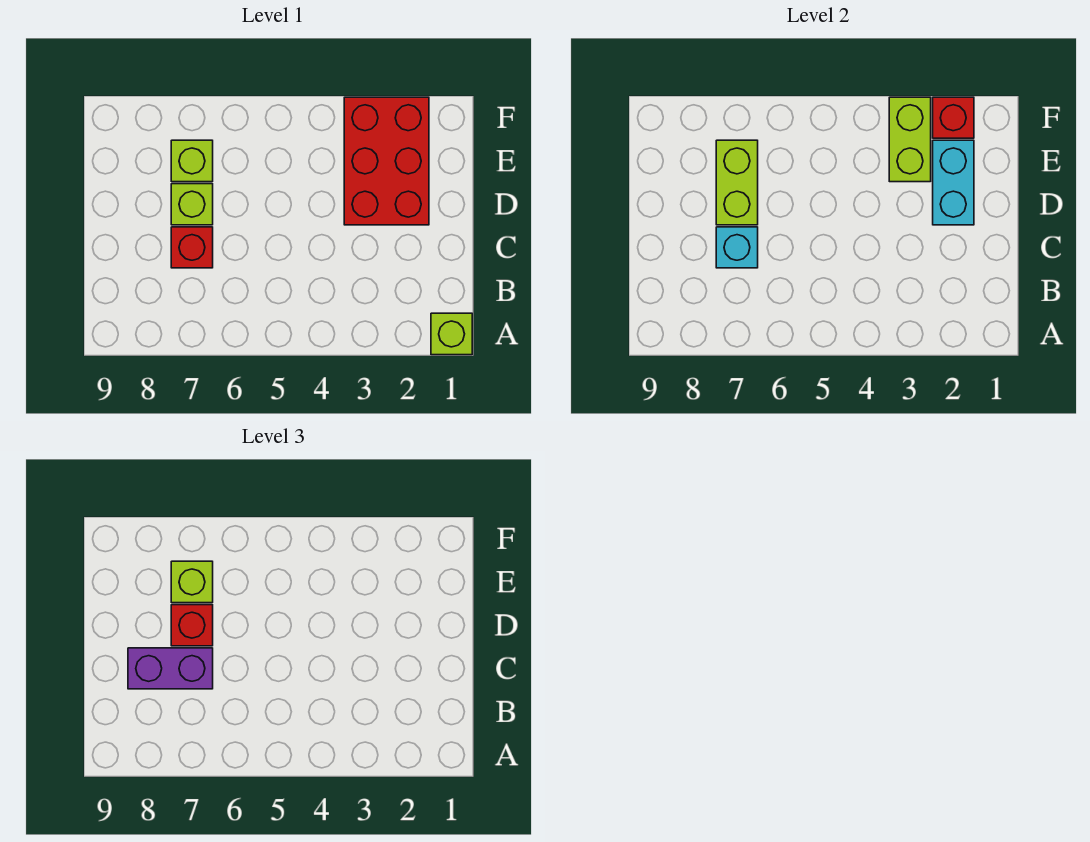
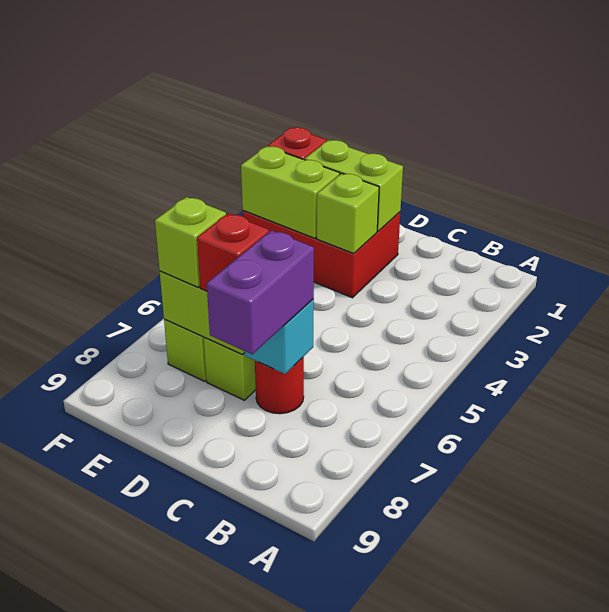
lime brick A1 level 1 -> lime brick D3 level 2
red brick C7 level 1 -> red round brick C7 level 1
cyan brick D2:E2 level 2 -> lime brick D2:E2 level 2

